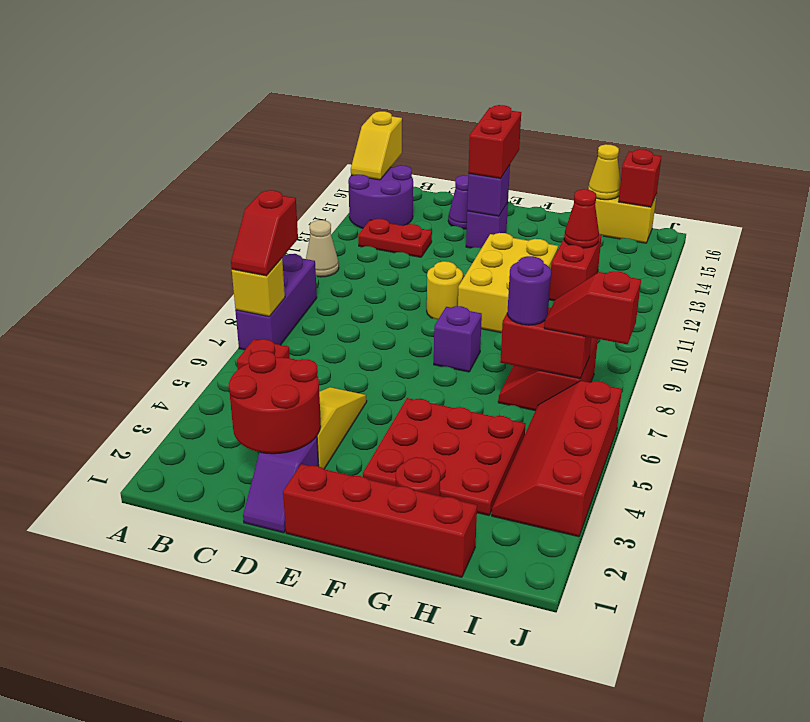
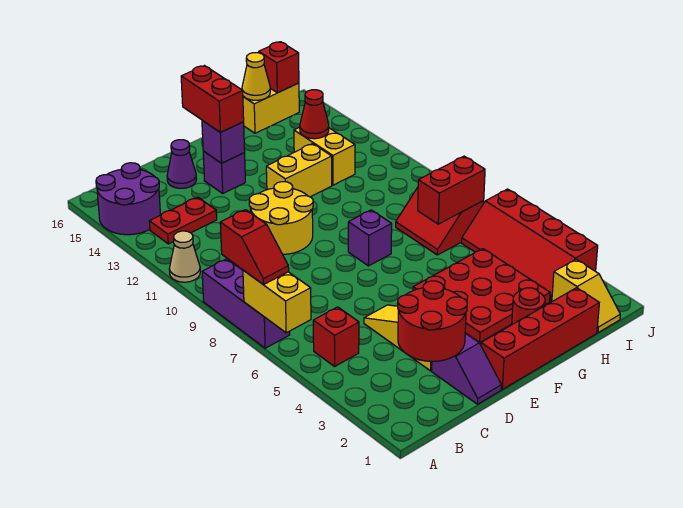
yellow brick A7 level 2 -> yellow brick A6:A7 level 2
yellow slope A15:A16 level 2 top 16 -> yellow slope I1:I2 level 1 top 2
yellow round brick E10 level 1 -> yellow round brick D10:E11 level 1
yellow brick F10:G12 level 1 -> yellow brick F12:G12 level 1
purple round brick H7 level 3 -> none
red brick H12:H13 level 1 -> yellow brick H12:H13 level 1
red slope I7:J7 level 3 top J -> none

